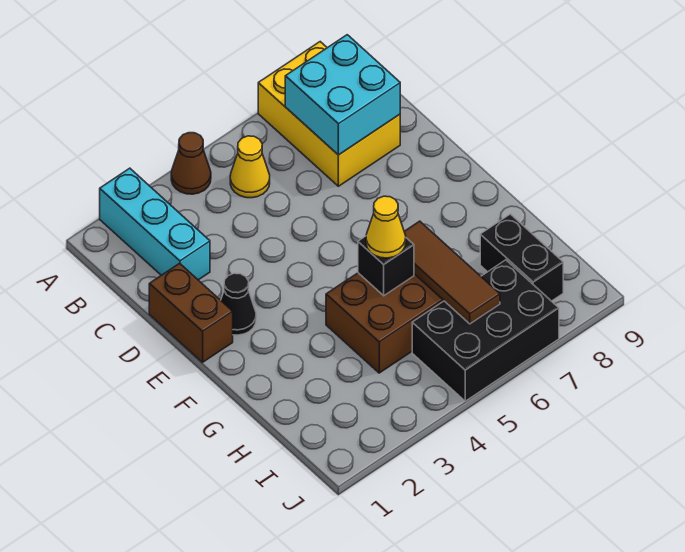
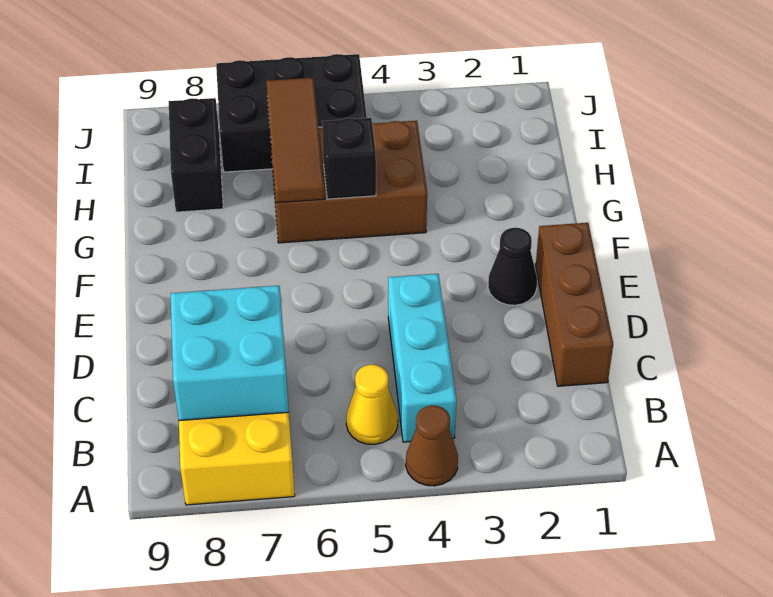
cyan brick A2:C2 level 1 -> cyan brick B4:D4 level 1
brown brick D1:E1 level 1 -> brown brick C1:E1 level 1
yellow cone G5 level 3 -> none

